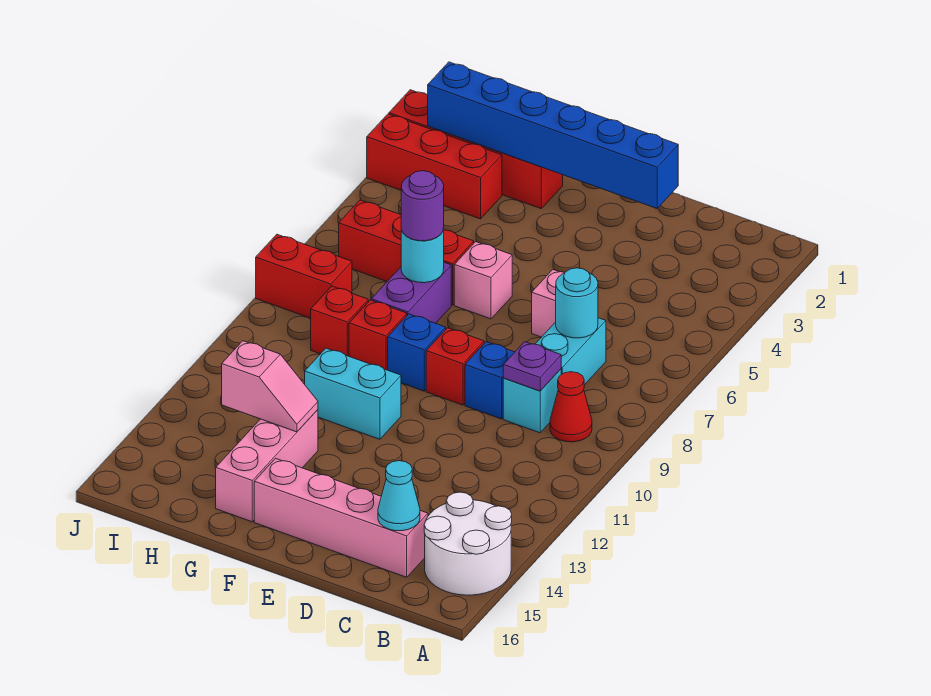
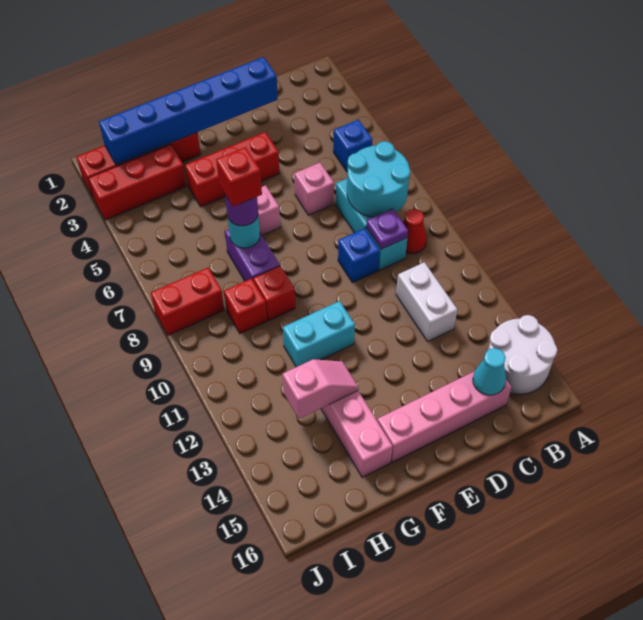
cyan round brick C7 level 2 -> cyan round brick B7:C8 level 2
none -> white brick C11:C12 level 1
red brick E9 level 1 -> red brick G7 level 4
blue brick F9 level 1 -> blue brick B5 level 1
red brick G6:I6 level 1 -> red brick E4:G4 level 1

